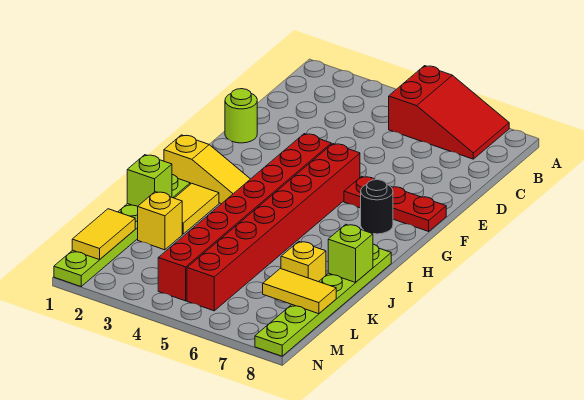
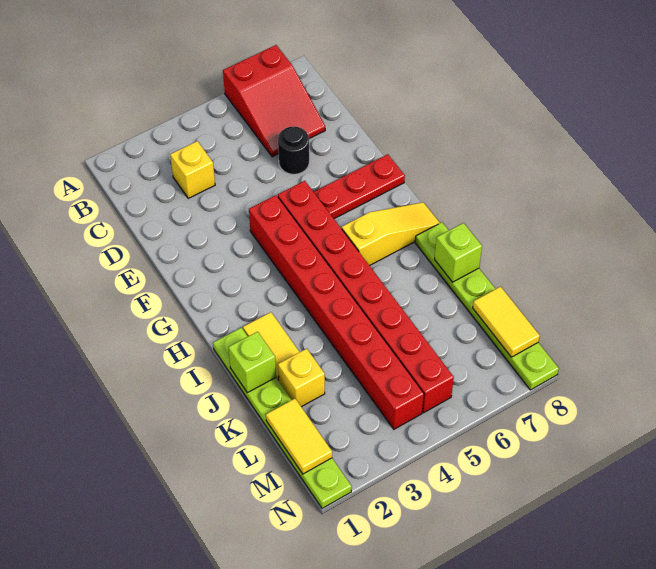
red slope A5:B7 level 1 top 5 -> red slope A6:C7 level 1 top A
lime round brick E1 level 1 -> none
black round brick G7 level 1 -> black round brick D6 level 1
yellow slope H1:H3 level 1 top 1 -> yellow slope H6:H8 level 1 top 6
yellow brick K7 level 1 -> yellow brick C3 level 1
yellow tile L7:L8 level 2 -> yellow tile L8:M8 level 2

